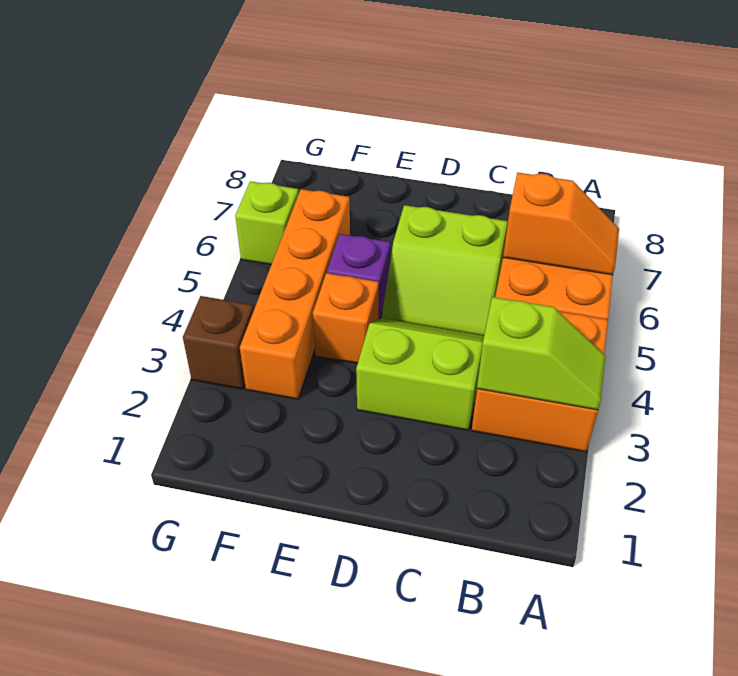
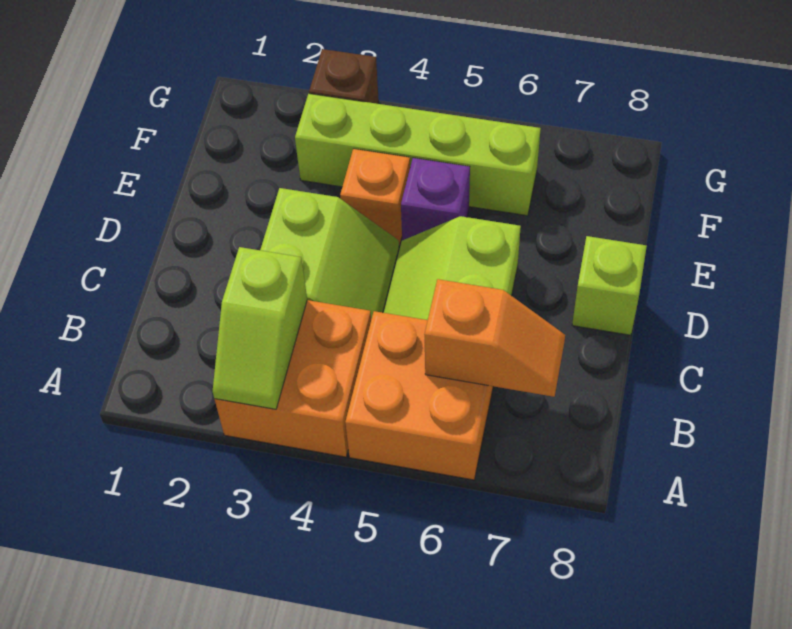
orange slope A6:B6 level 2 top B -> orange slope B6:B7 level 2 top 6
orange brick F3:F6 level 1 -> lime brick F3:F6 level 1
lime brick G6 level 1 -> lime brick D8 level 1

